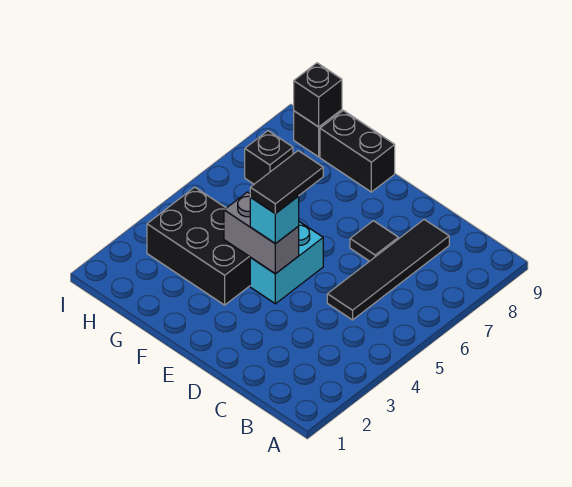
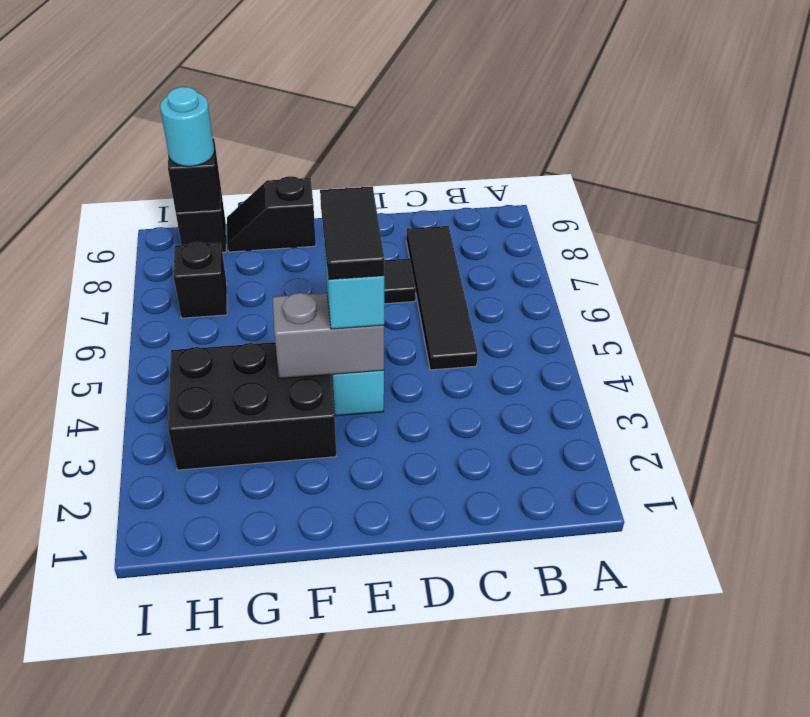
black brick F9:G9 level 1 -> black slope F9:G9 level 1 top F
none -> cyan round brick H9 level 3

